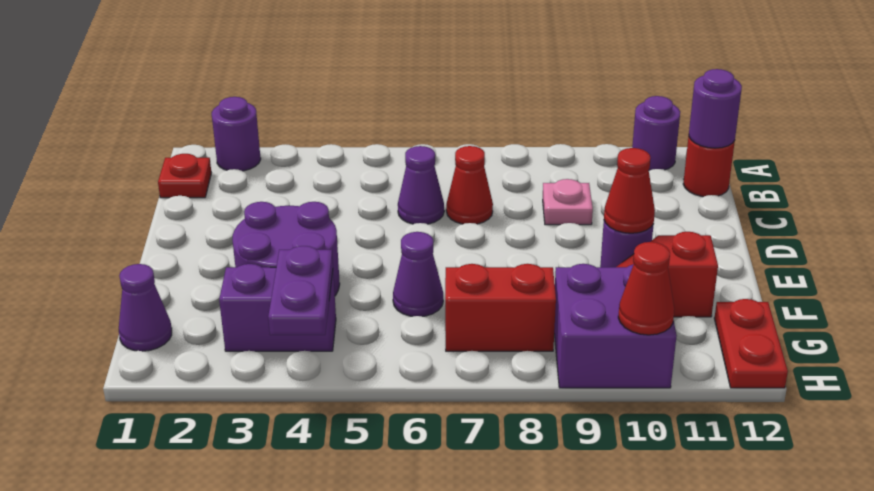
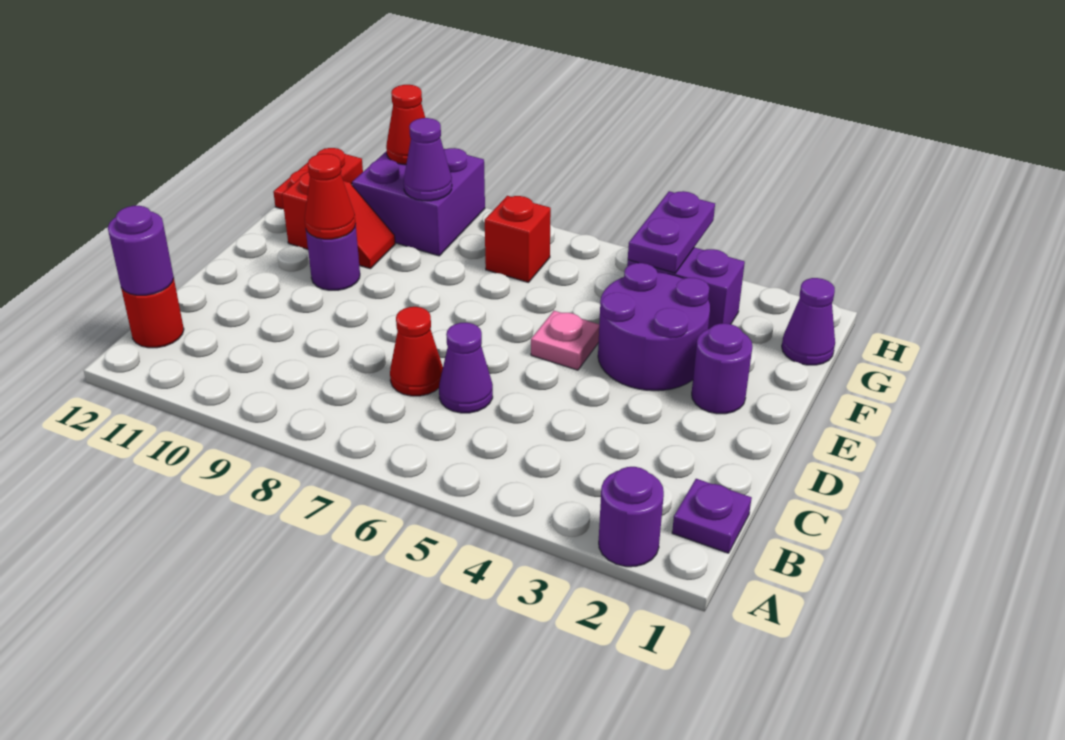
purple round brick A11 level 1 -> purple round brick E2 level 1
red plate B1 level 1 -> purple plate B1 level 1
pink plate C9 level 1 -> pink plate E5 level 1
purple cone F6 level 1 -> purple cone G9 level 2
red brick G7:G8 level 1 -> red brick G7 level 1

